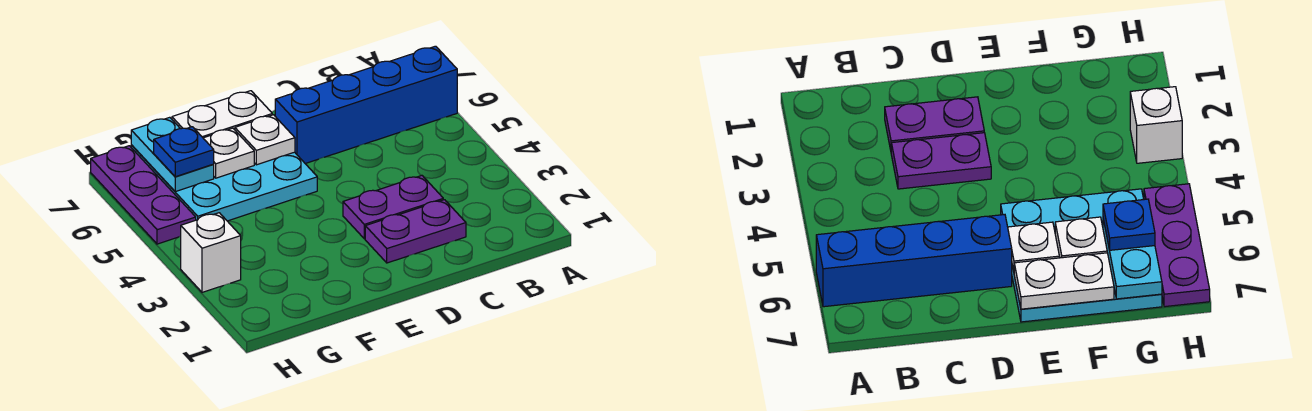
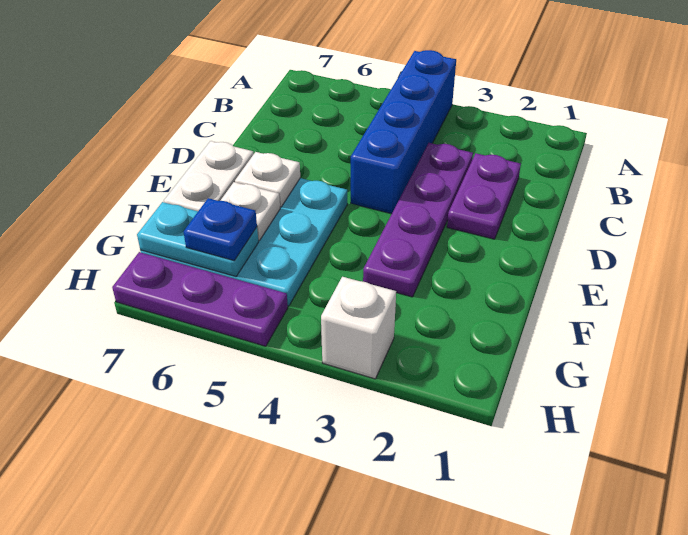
blue brick A6:D6 level 1 -> blue brick A4:D4 level 1
purple plate C3:D3 level 1 -> purple plate C3:F3 level 1

